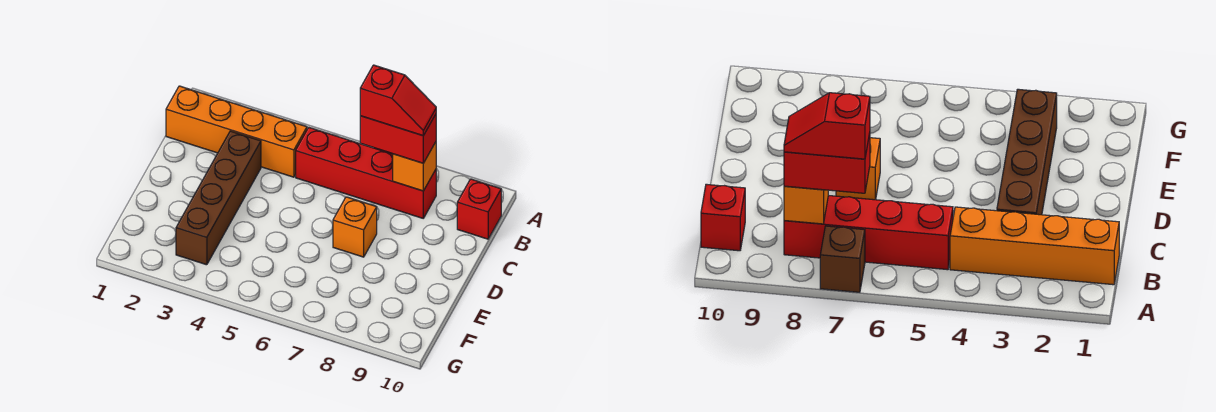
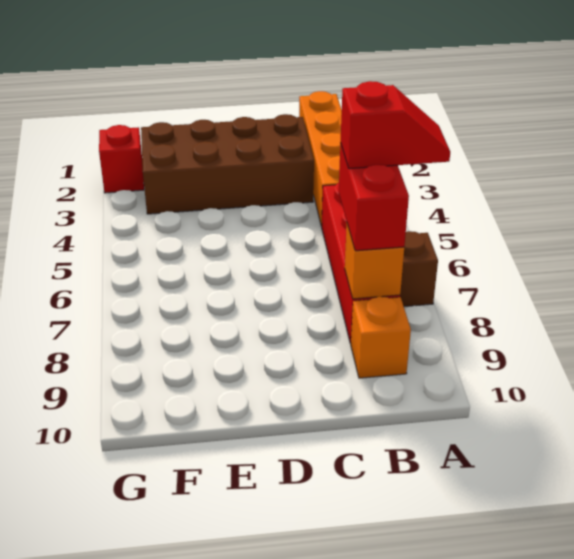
red slope B7:B8 level 4 top 7 -> red slope A7:B7 level 4 top B
red brick B10 level 1 -> red brick G2 level 1
brown brick C3:F3 level 1 -> brown brick C2:F3 level 1
orange brick D7 level 1 -> orange brick B9 level 1

